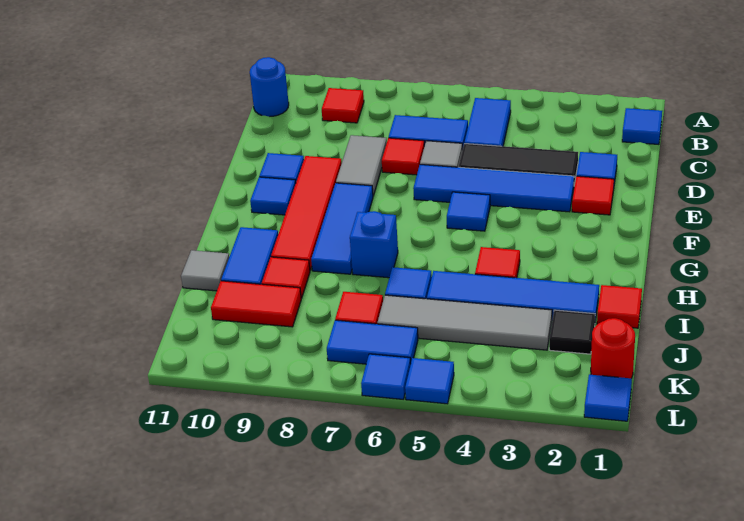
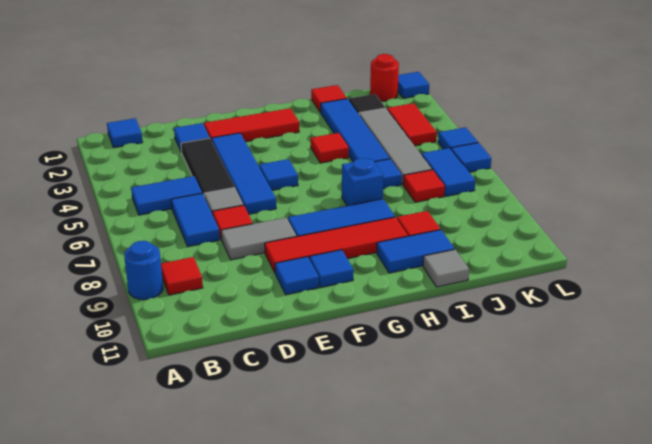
blue round brick B11 level 1 -> blue round brick A9 level 1
red tile E2 level 1 -> red tile E2:G2 level 1
red tile J9:J10 level 1 -> red tile K3:K4 level 1

